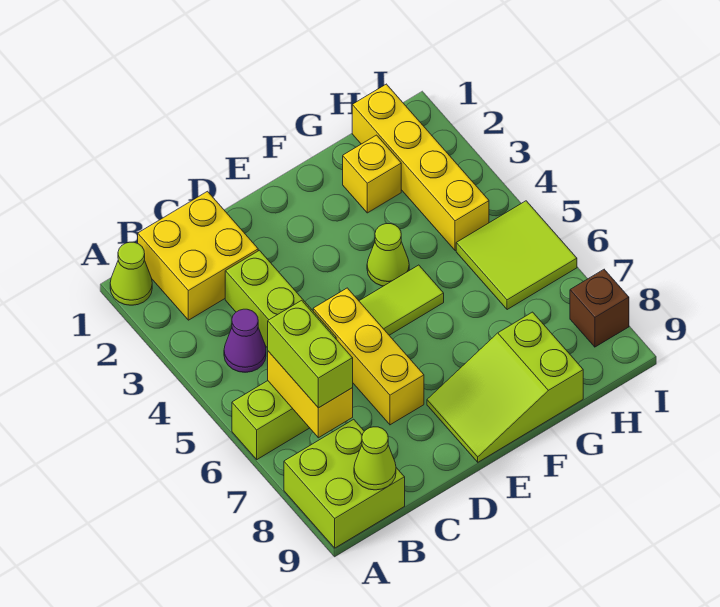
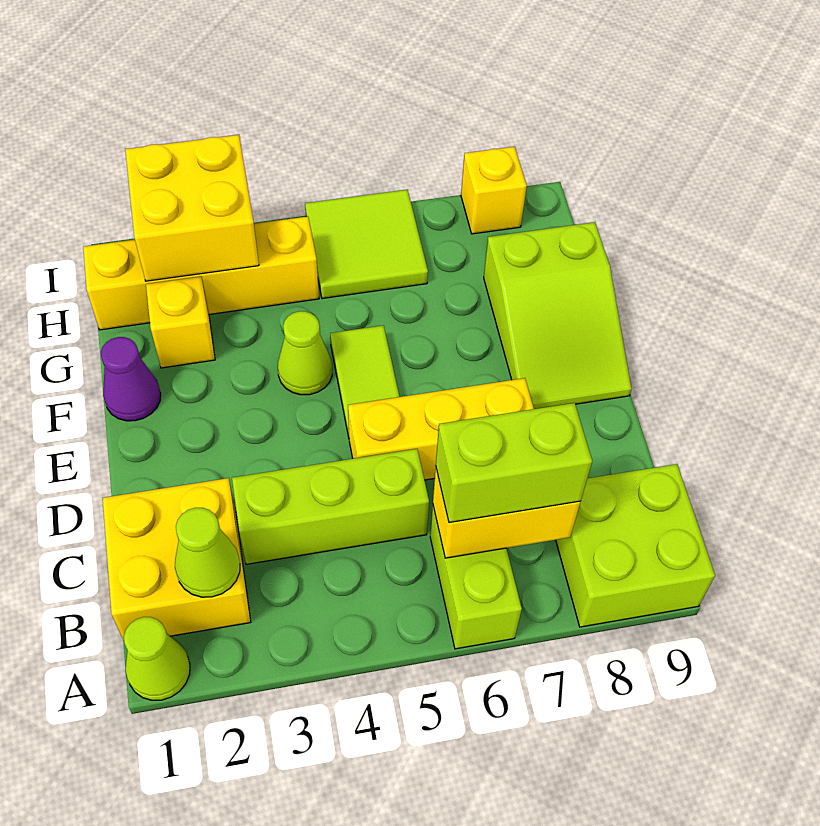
purple cone B4 level 1 -> purple cone F1 level 1
lime cone B9 level 2 -> lime cone B2 level 2
none -> yellow brick H2:I3 level 2
brown brick I8 level 1 -> yellow brick I8 level 1

